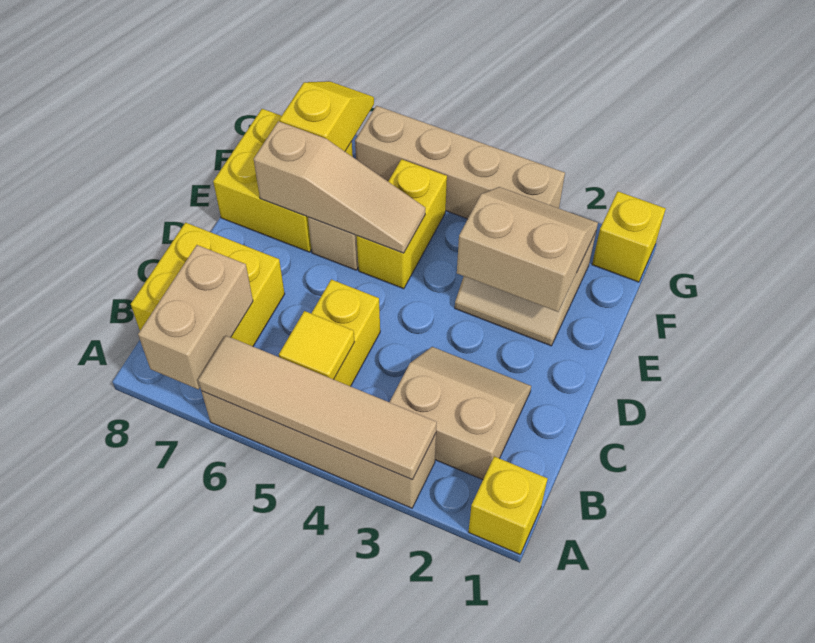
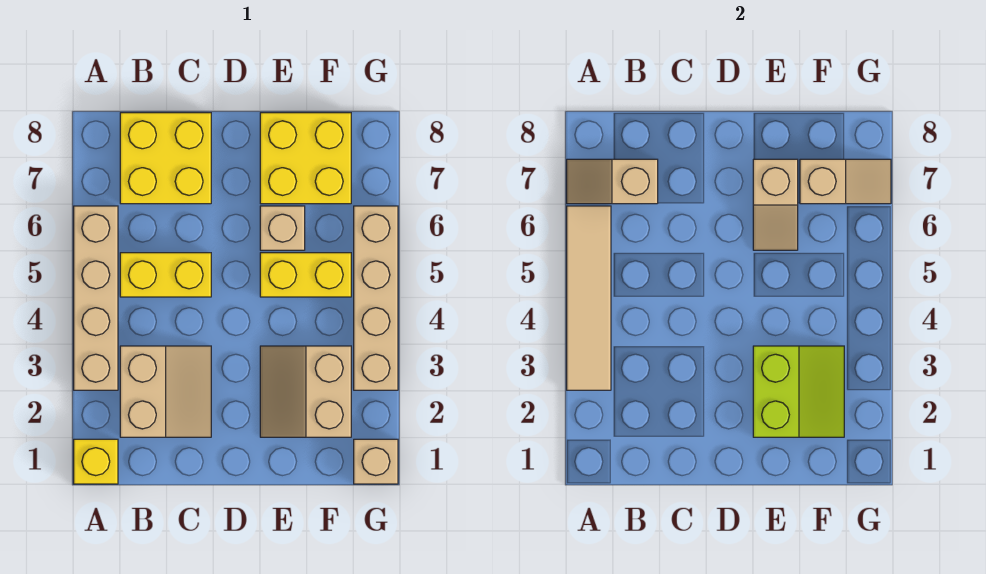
tan brick A7:B7 level 2 -> tan slope A7:B7 level 2 top B
yellow tile B5 level 2 -> none
tan slope E2:F3 level 2 top E -> lime slope E2:F3 level 2 top E
tan slope E5:E7 level 2 top 7 -> tan slope E6:E7 level 2 top 7
yellow slope F7:G7 level 2 top F -> tan slope F7:G7 level 2 top F
yellow brick G1 level 1 -> tan brick G1 level 1

